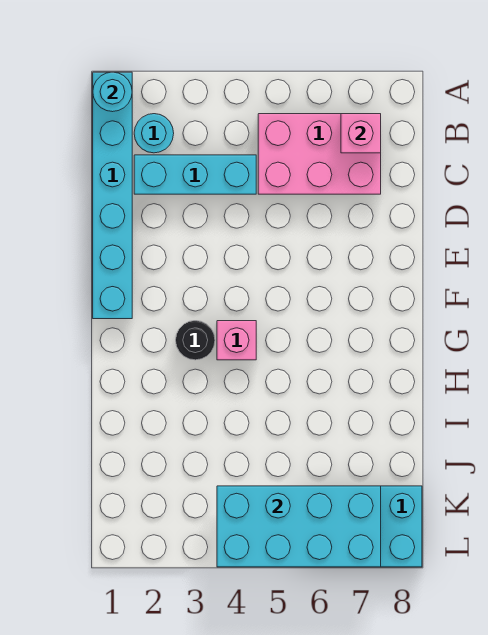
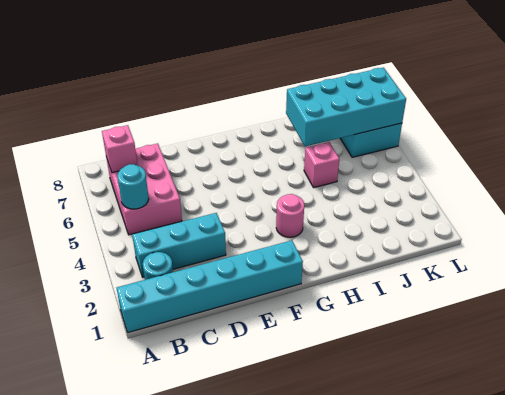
cyan round brick A1 level 2 -> cyan round brick B5 level 2
cyan brick C2:C4 level 1 -> cyan brick B3:D3 level 1
black round brick G3 level 1 -> pink round brick G3 level 1
pink brick G4 level 1 -> pink brick I5 level 1
cyan brick K4:L7 level 2 -> cyan brick I6:L7 level 2

